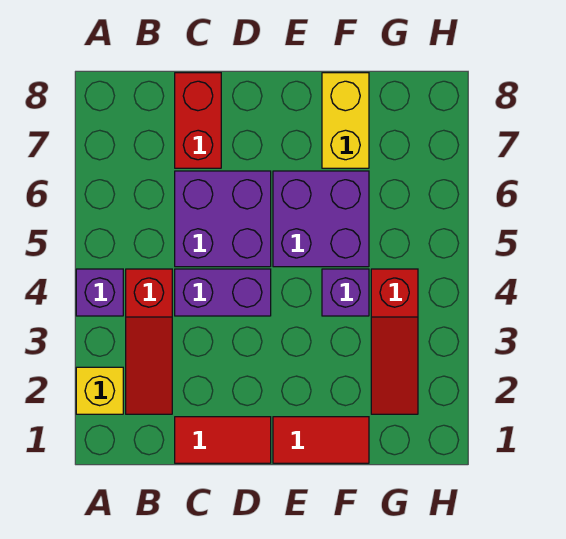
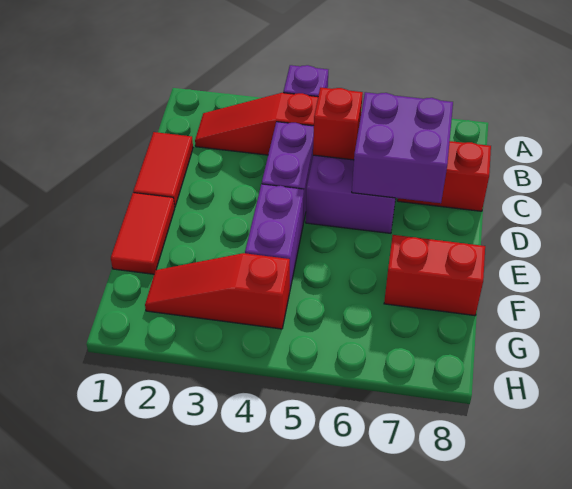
yellow brick A2 level 1 -> none
none -> red brick C5 level 2
purple brick E5:F6 level 1 -> purple brick C6:D7 level 2
purple brick F4 level 1 -> purple brick E4:F4 level 1
yellow brick F7:F8 level 1 -> red brick F7:F8 level 1

